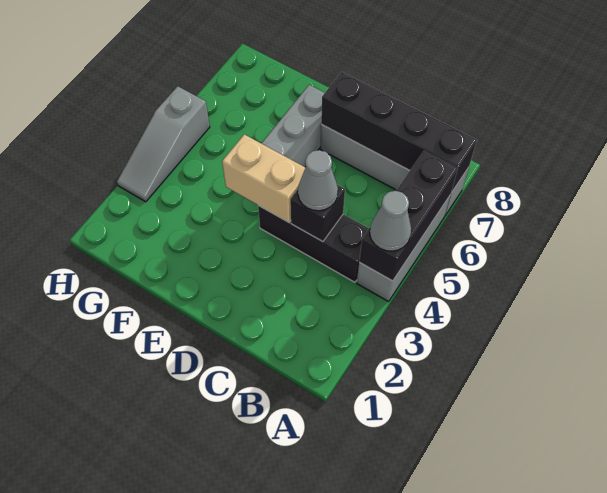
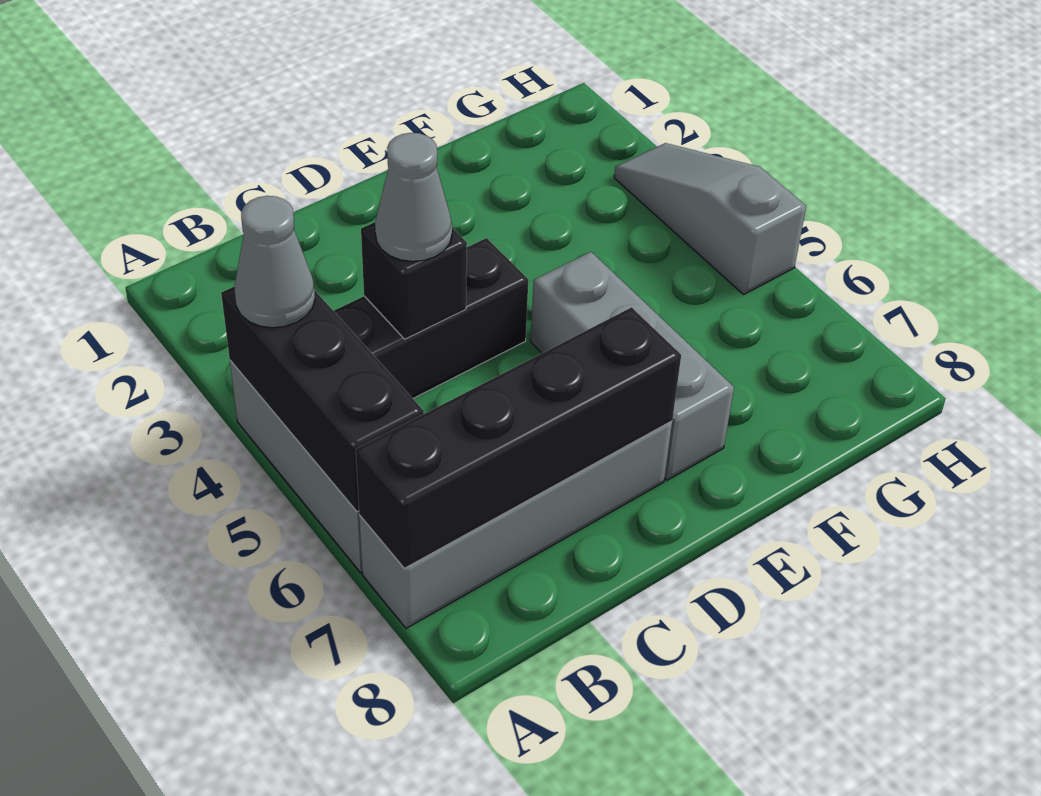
tan brick D4:E4 level 2 -> none

